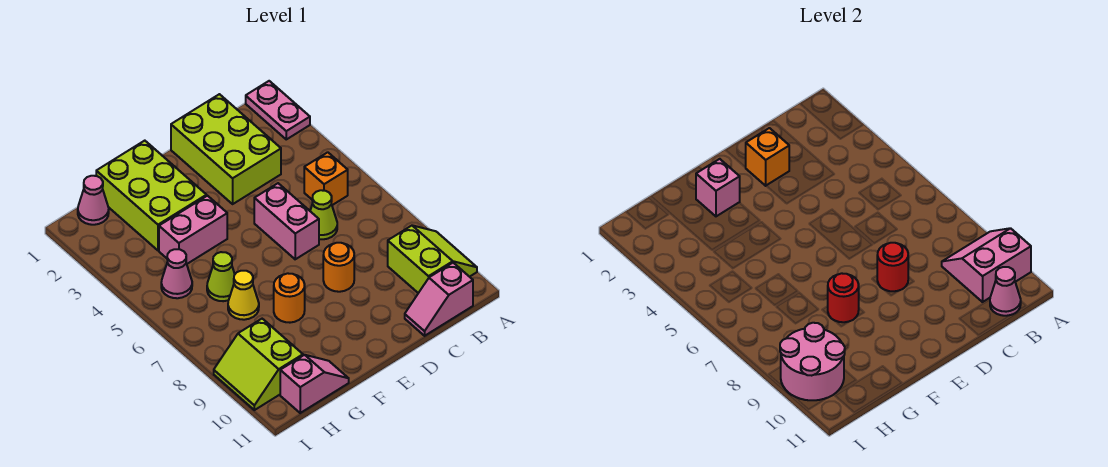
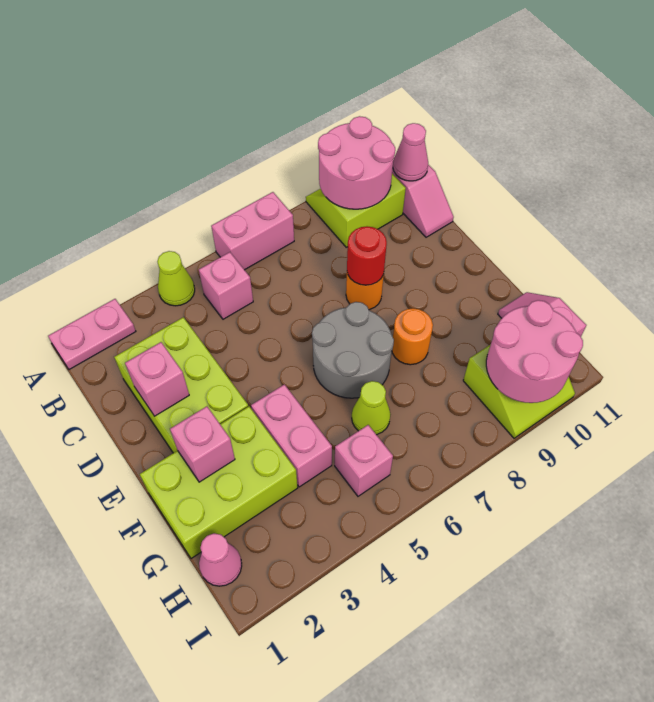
pink slope A9:B10 level 2 top 10 -> pink round brick A9:B10 level 2
orange brick B5 level 1 -> pink brick B5 level 1
lime brick C1:D3 level 1 -> lime brick C2:E3 level 1
lime cone C6 level 1 -> lime cone A4 level 1
orange brick D2 level 2 -> pink brick D2 level 2
pink brick D5:D6 level 1 -> pink brick A6:A7 level 1
none -> grey round brick E6:F7 level 1
red round brick F8 level 2 -> none
yellow cone G7 level 1 -> none
pink cone H5 level 1 -> pink brick H5 level 1

